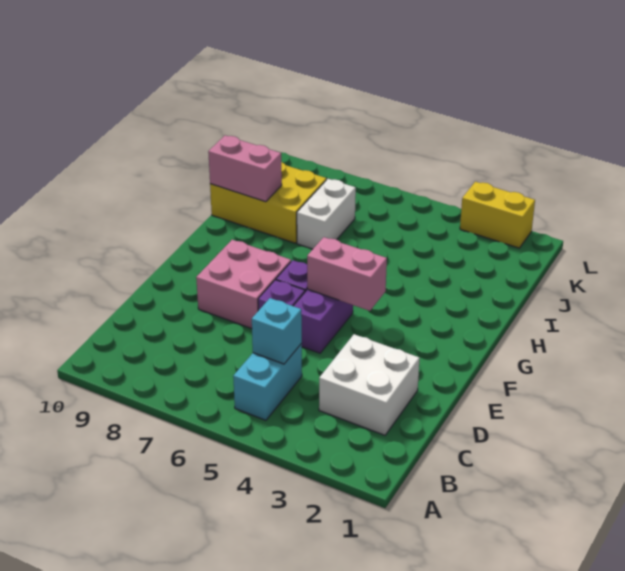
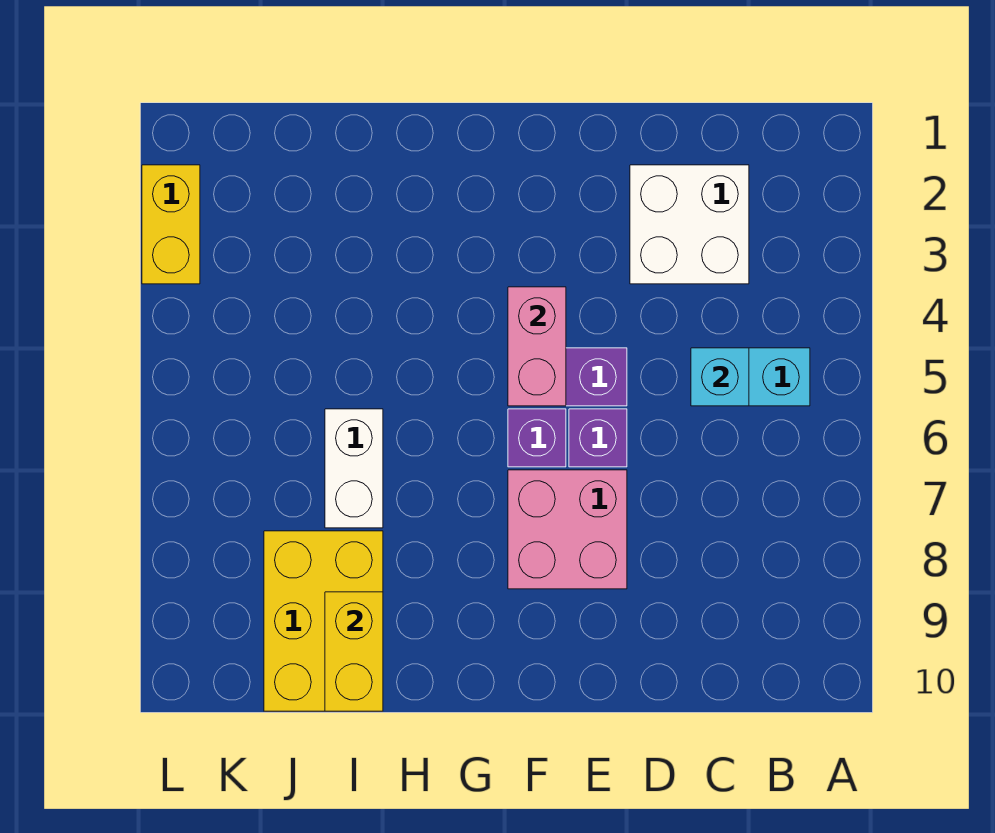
white brick I7:J7 level 1 -> white brick I6:I7 level 1
pink brick I9:I10 level 2 -> yellow brick I9:I10 level 2

